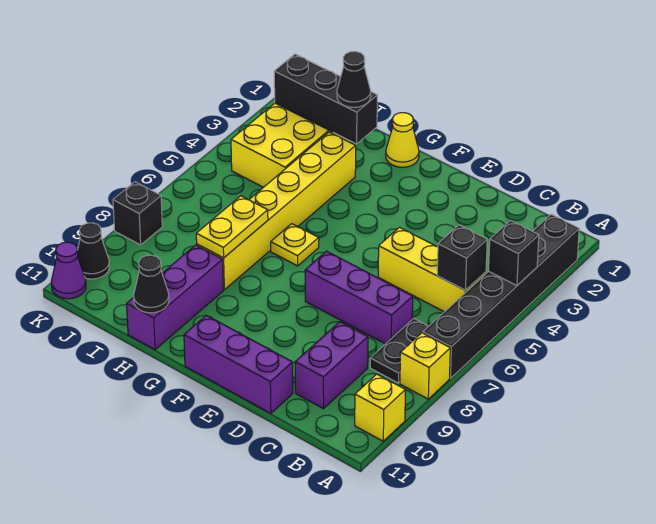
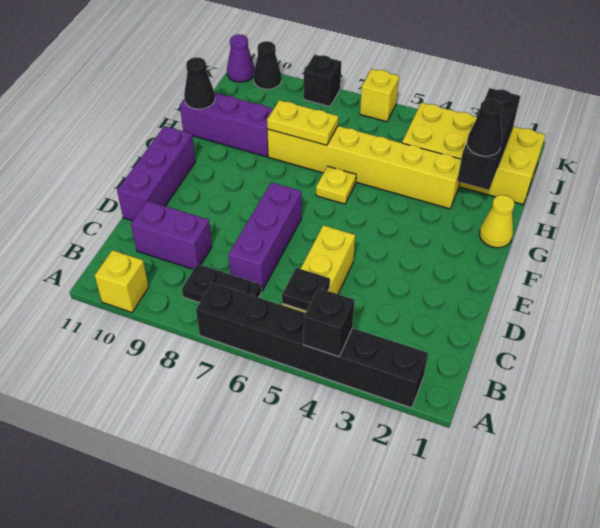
yellow brick A8 level 1 -> yellow brick K6 level 1
black brick B5 level 2 -> black plate B5 level 2

